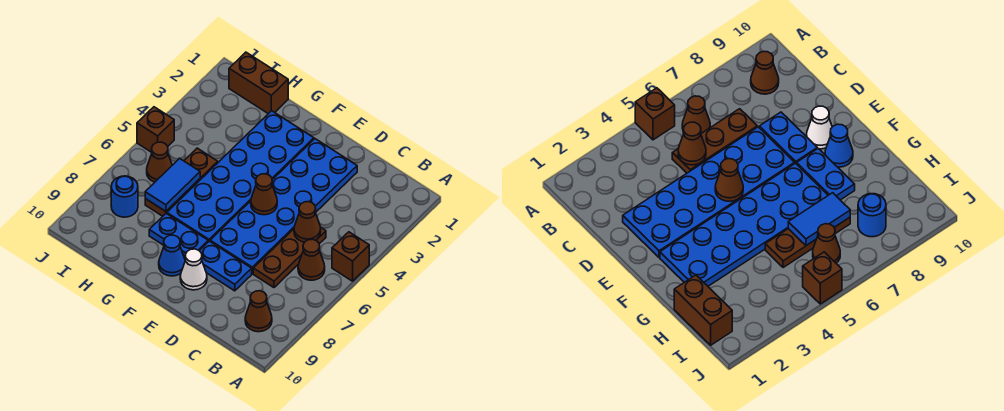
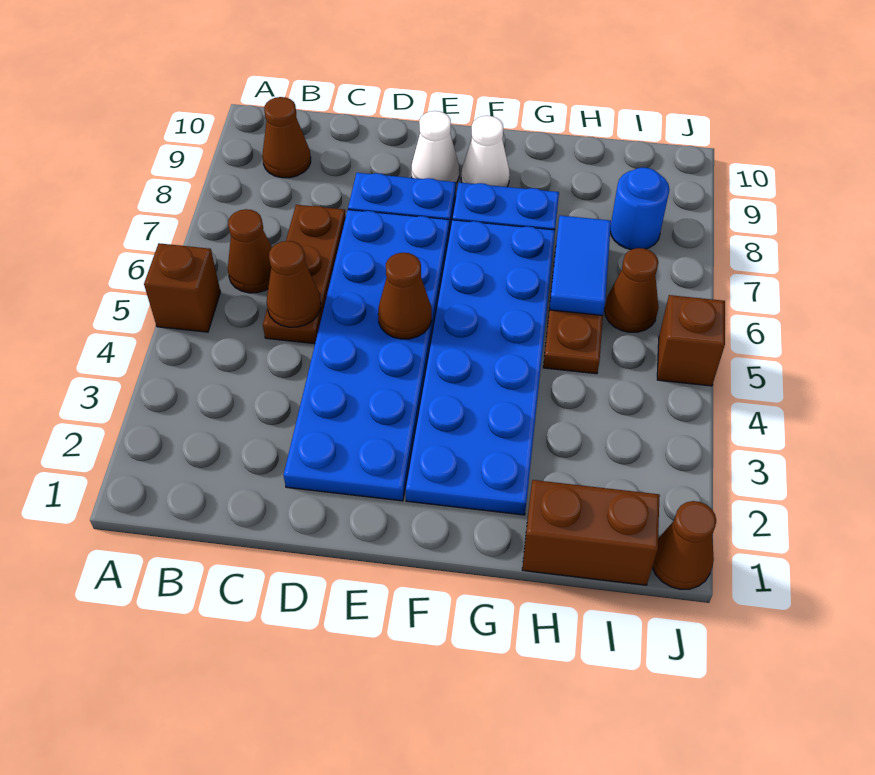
blue cone F9 level 1 -> white cone F9 level 1
none -> brown cone J1 level 1

